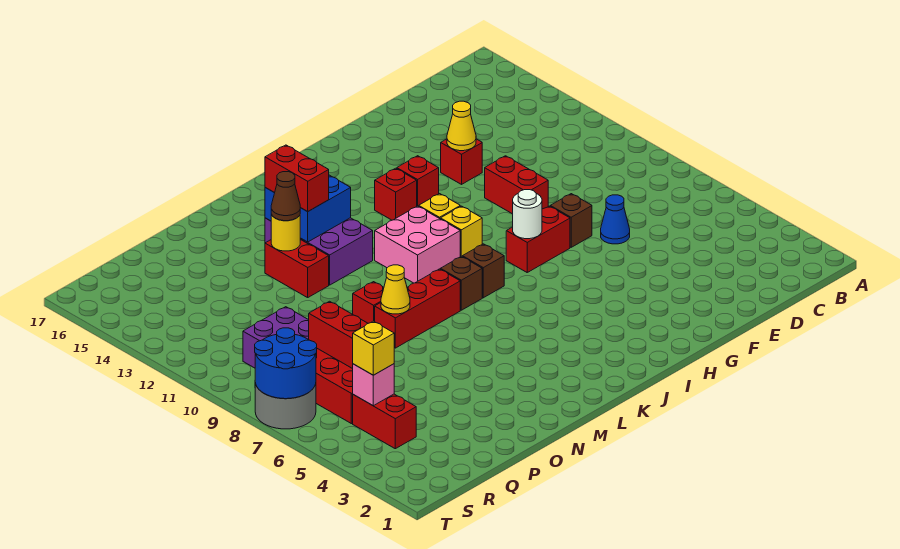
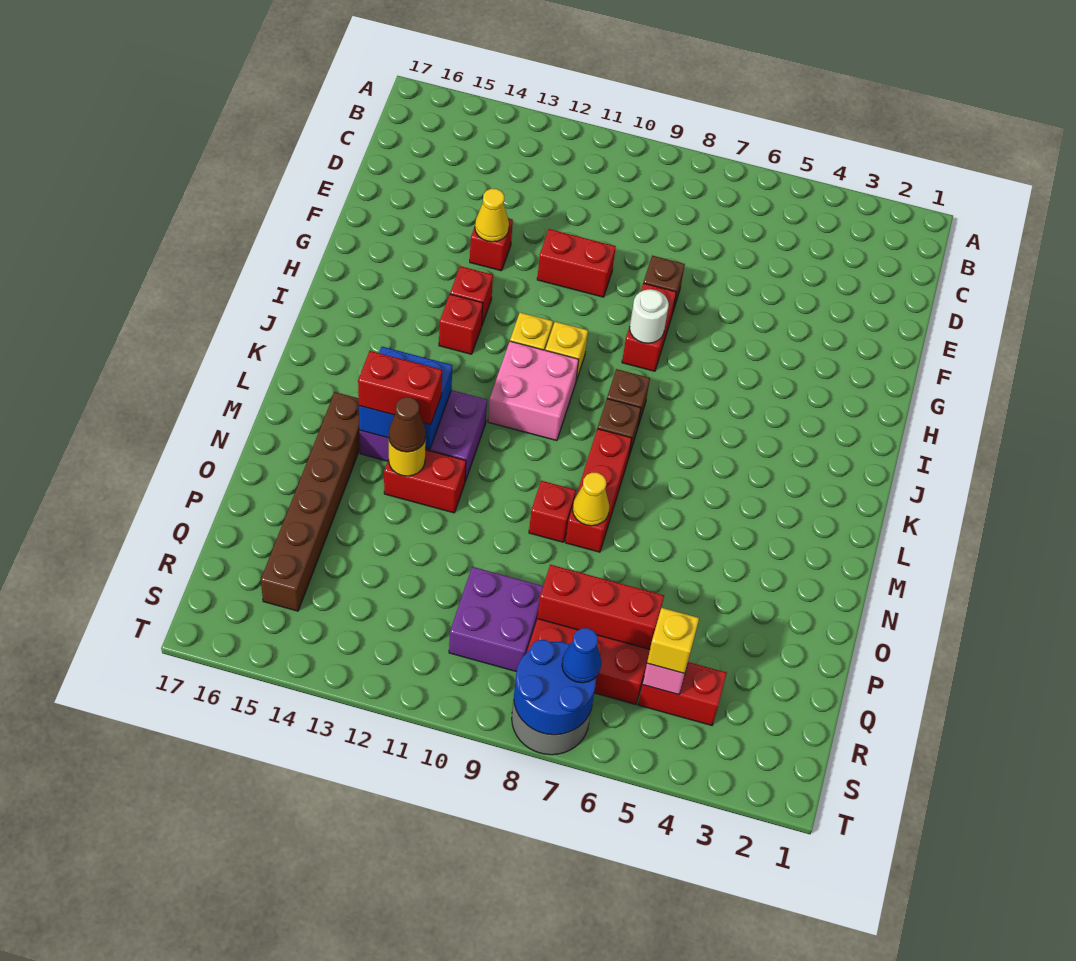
blue cone E7 level 1 -> blue cone S7 level 3
none -> brown brick M15:R15 level 1

